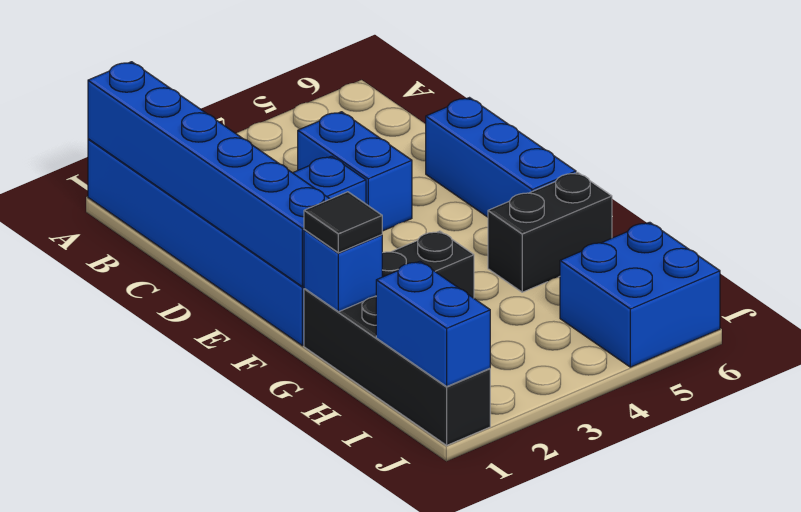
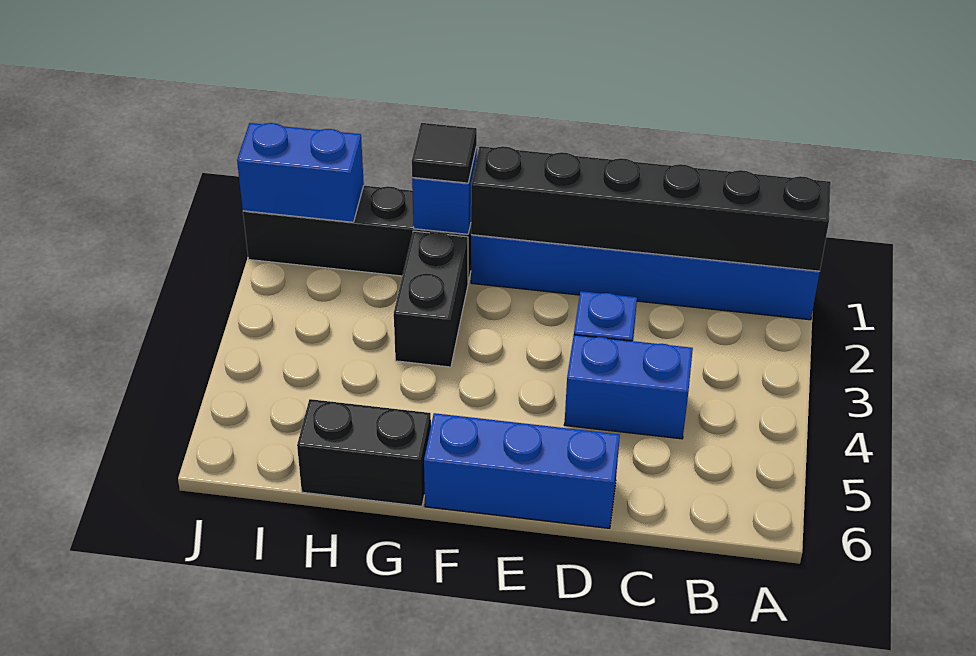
blue brick A1:F1 level 2 -> black brick A1:F1 level 2
black brick G5:G6 level 1 -> black brick G6:H6 level 1
blue brick I5:J6 level 1 -> none

